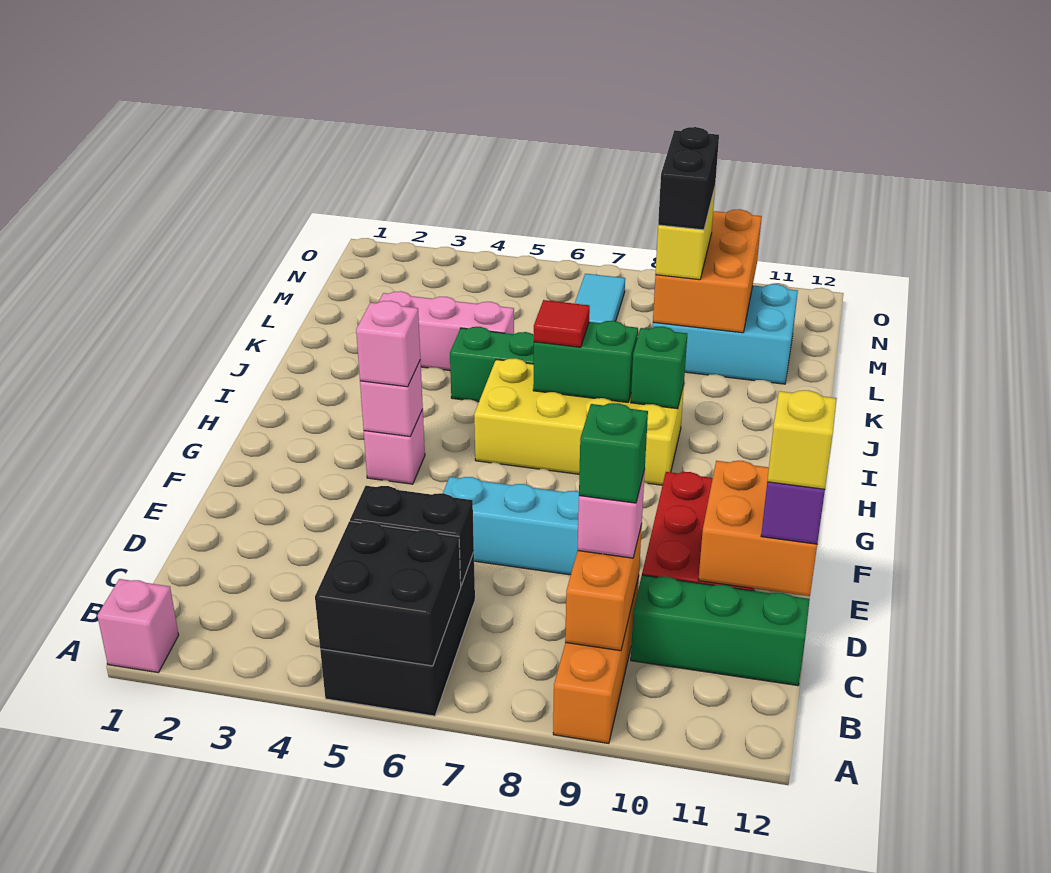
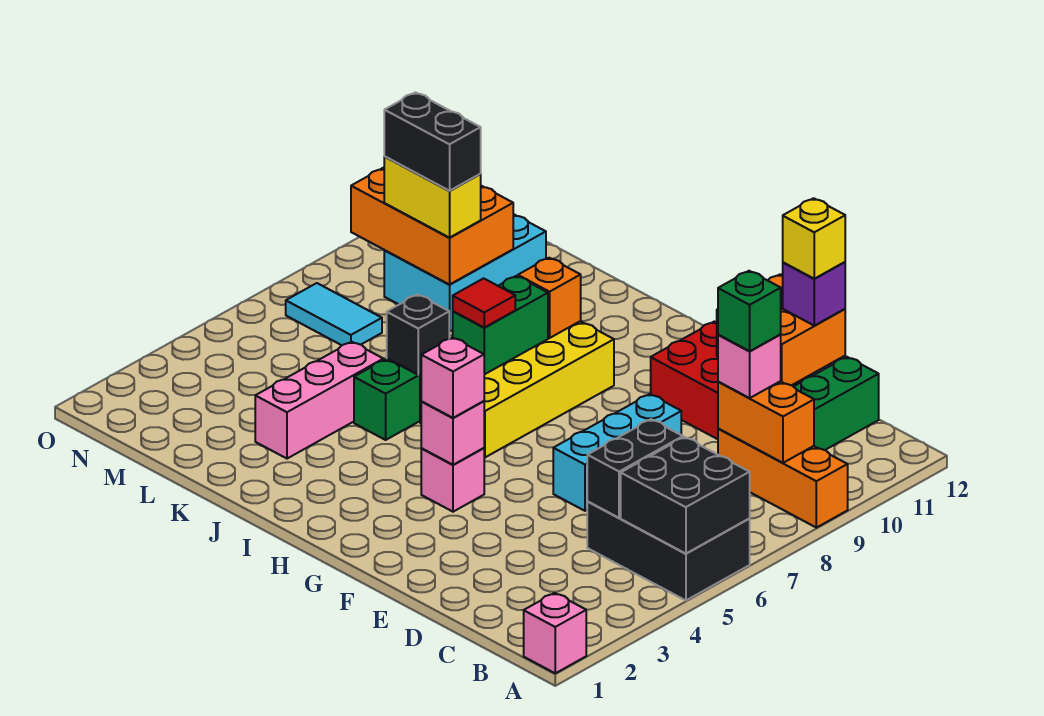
green brick I9 level 2 -> orange brick I9 level 2
none -> black brick J6 level 2

